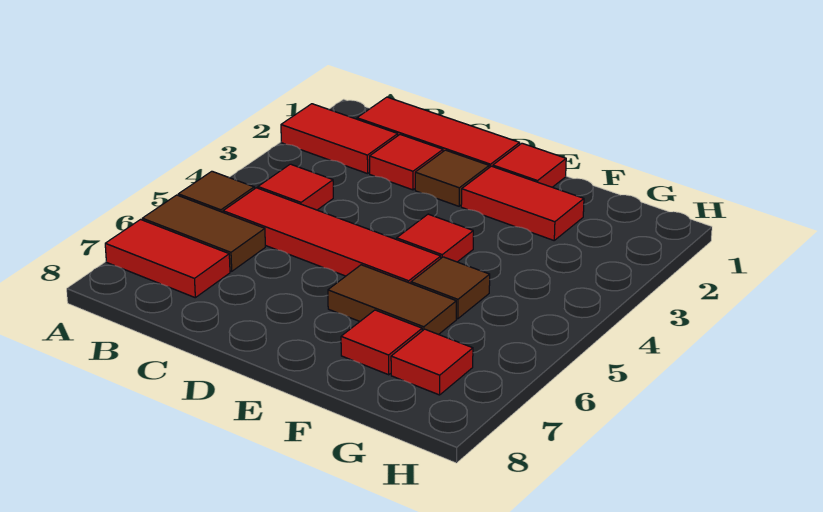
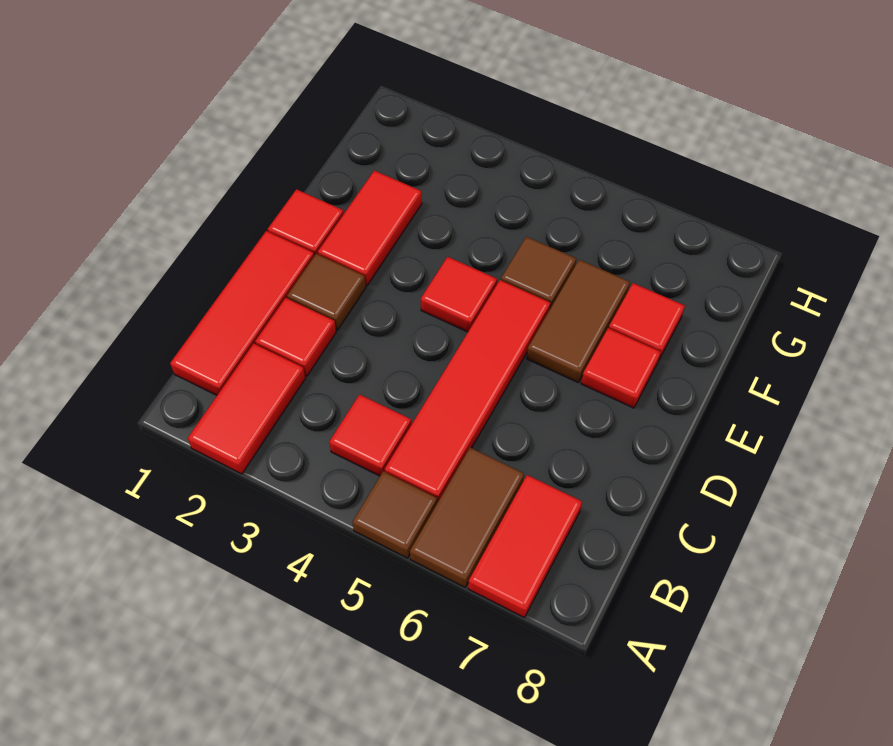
red tile G7 level 1 -> red tile E7 level 1

